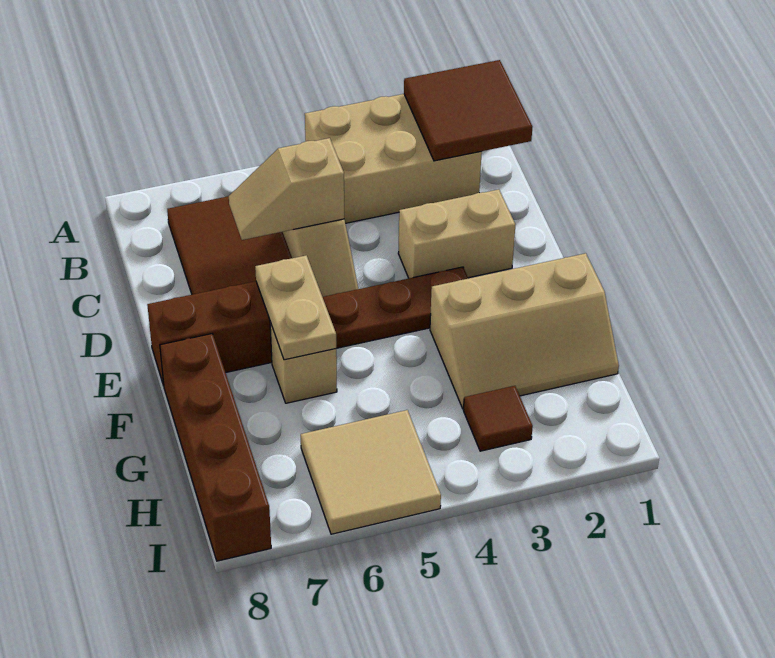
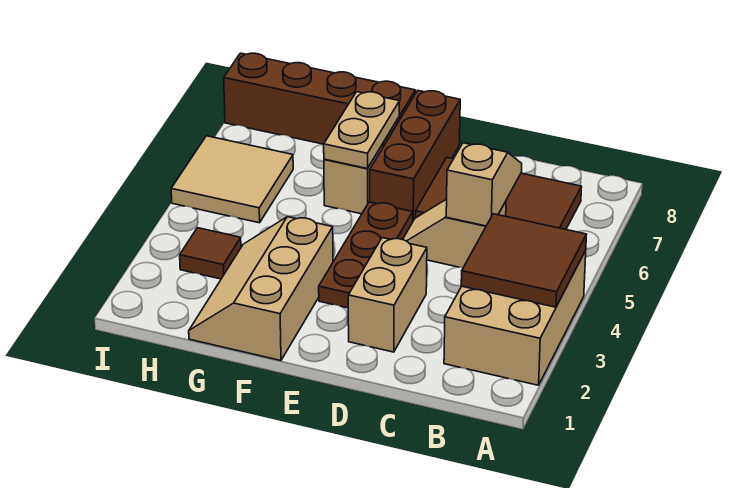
brown tile A1:B2 level 2 -> brown tile A3:B4 level 2
tan plate E6:F6 level 2 -> tan plate F6:F7 level 2

